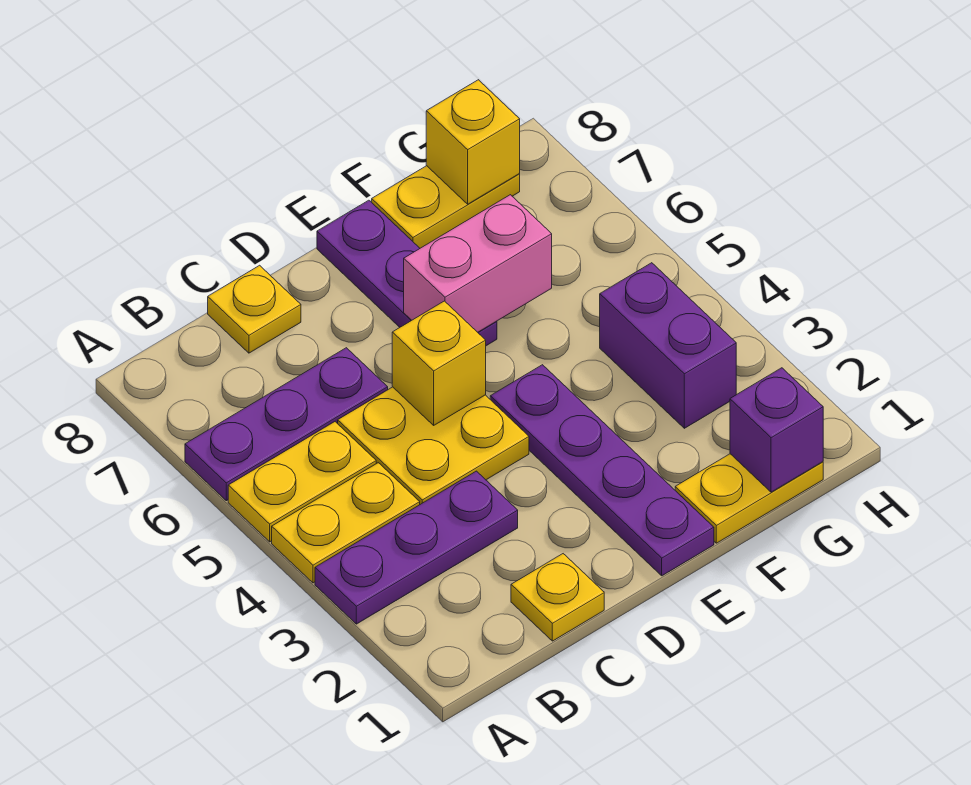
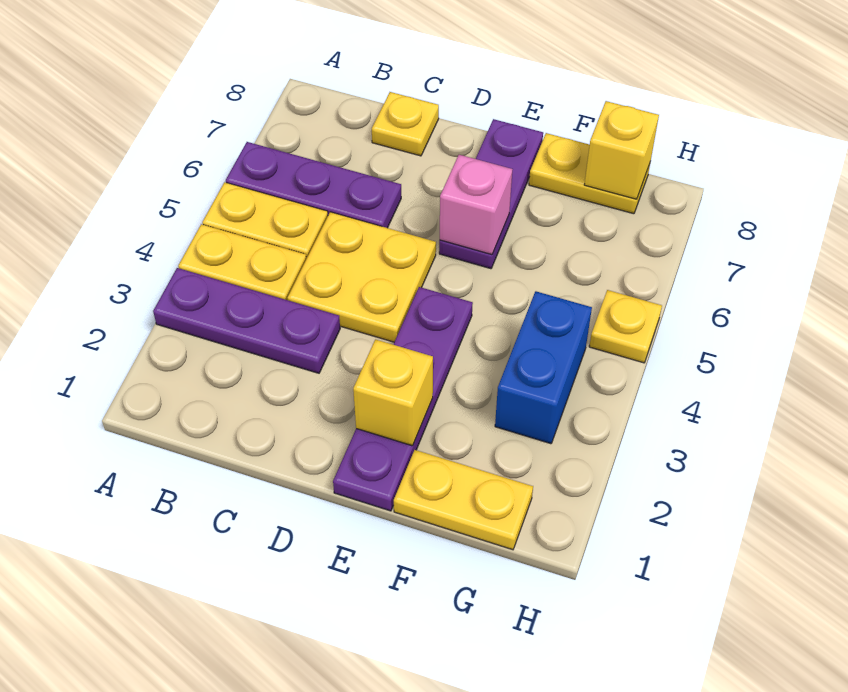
yellow plate C1 level 1 -> yellow plate H5 level 1
yellow brick D5 level 2 -> yellow brick E2 level 2
pink brick E6:F6 level 2 -> pink brick E6 level 2
purple brick G1 level 2 -> none
purple brick G3:G4 level 1 -> blue brick G3:G4 level 1

